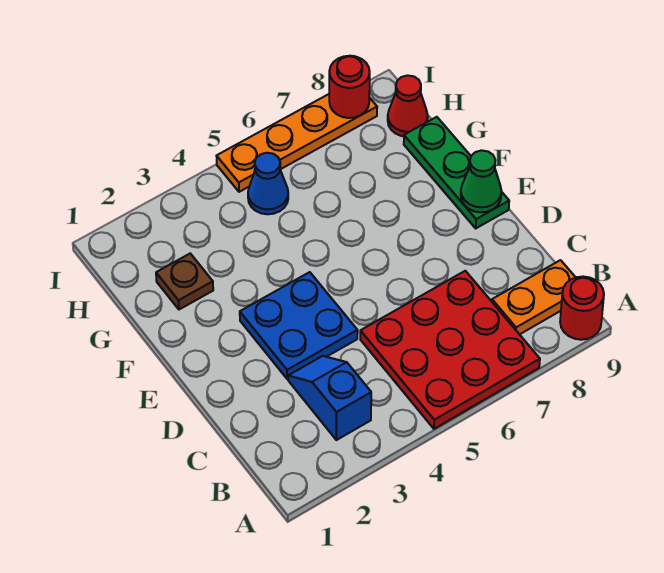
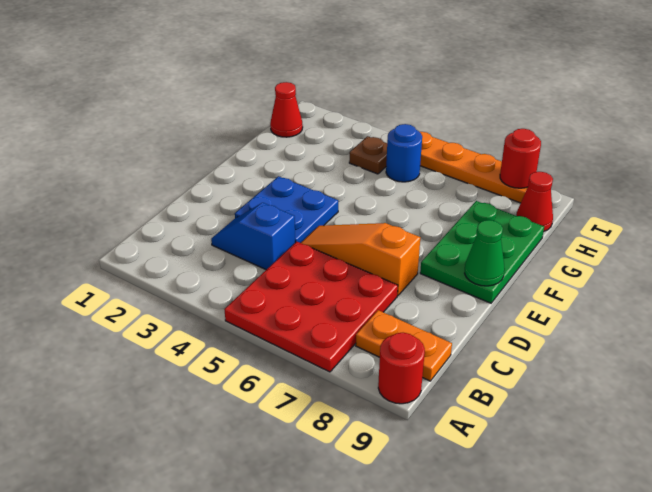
blue slope B3:C3 level 1 top B -> blue slope C3:C4 level 1 top 4
none -> orange slope D5:D7 level 1 top 7
green plate E9:G9 level 1 -> green plate E8:G9 level 1
brown plate G2 level 1 -> brown plate H4 level 1
none -> red cone H1 level 1
blue cone H5 level 1 -> blue round brick H5 level 1

